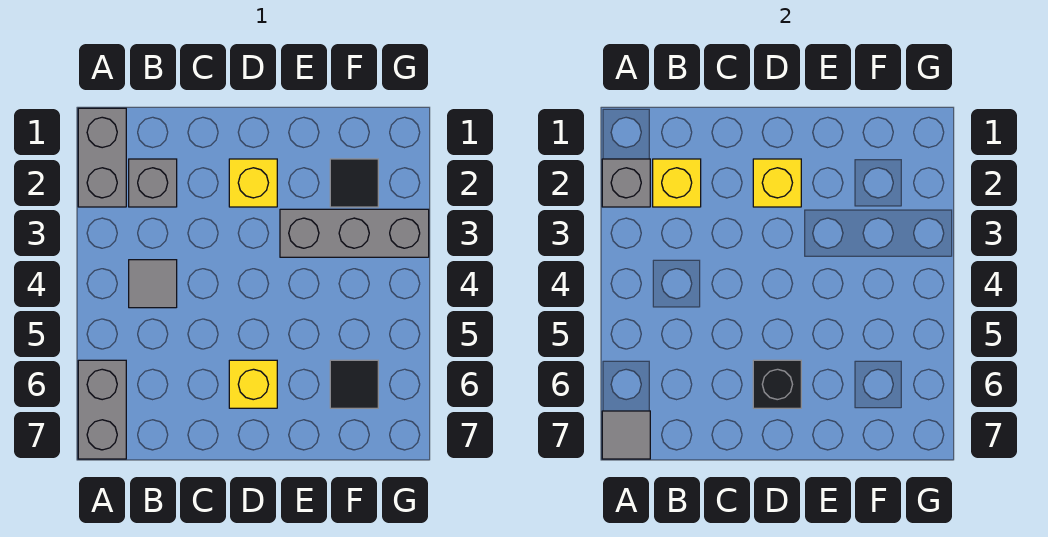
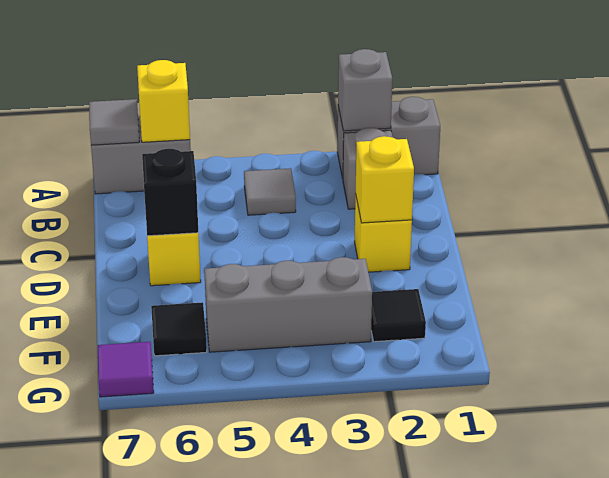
yellow brick B2 level 2 -> yellow brick A6 level 2
grey brick E3:G3 level 1 -> grey brick F3:F5 level 1
none -> purple tile G7 level 1

